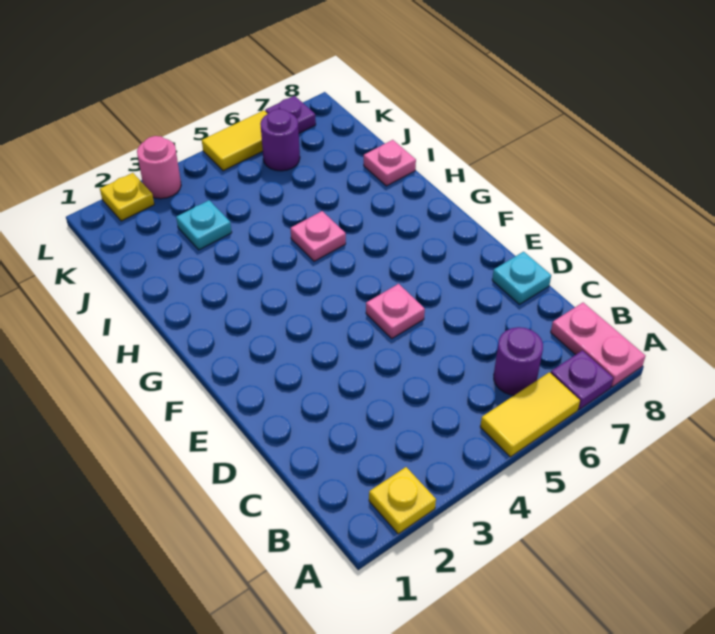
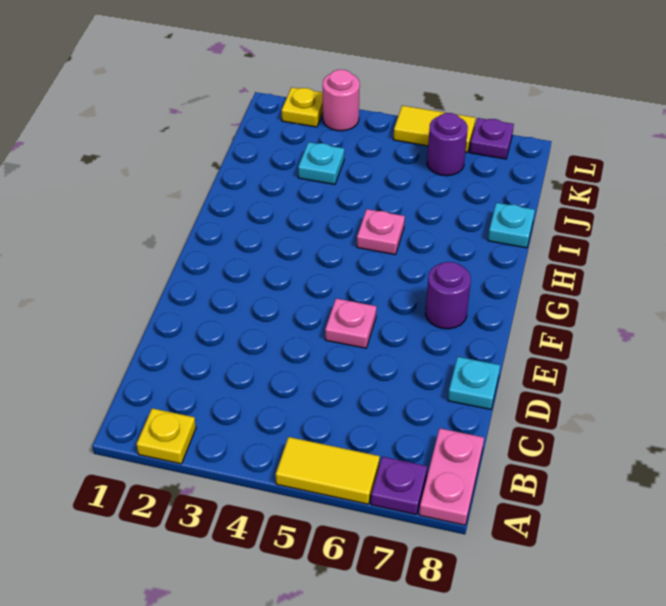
purple round brick B6 level 1 -> purple round brick F7 level 1
pink plate I8 level 1 -> cyan plate I8 level 1

